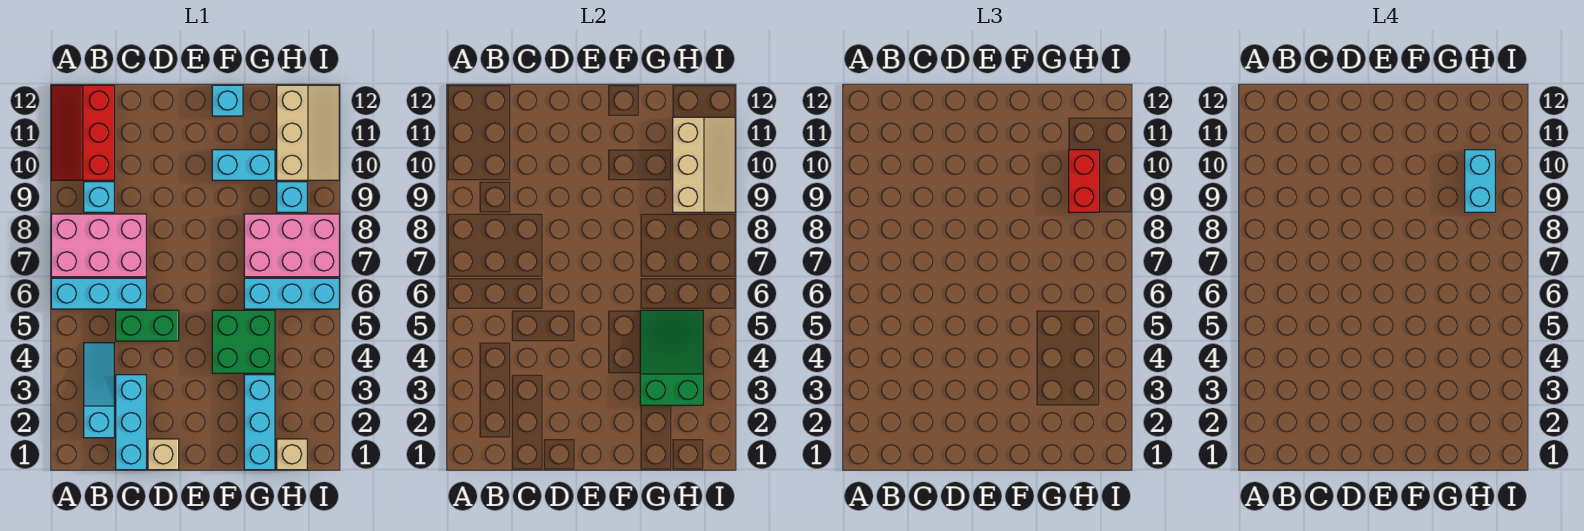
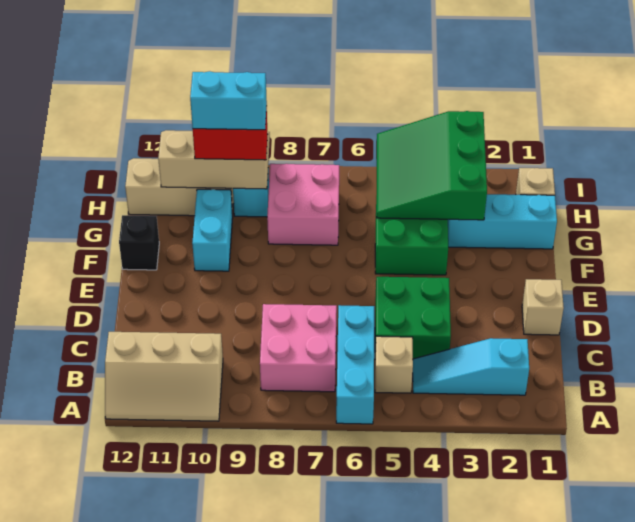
pink brick A7:C8 level 1 -> pink brick B7:C8 level 1
red slope A10:B12 level 1 top B -> tan slope A10:B12 level 1 top B
none -> tan brick B5 level 1
cyan brick B9 level 1 -> none
cyan brick C1:C3 level 1 -> none
green brick C5:D5 level 1 -> green brick C4:D5 level 1
cyan brick F12 level 1 -> black brick F12 level 1
green slope G3:H5 level 2 top 3 -> green slope G3:I5 level 2 top 3
cyan brick G6:I6 level 1 -> none
pink brick G7:I8 level 1 -> pink brick G7:H8 level 1

